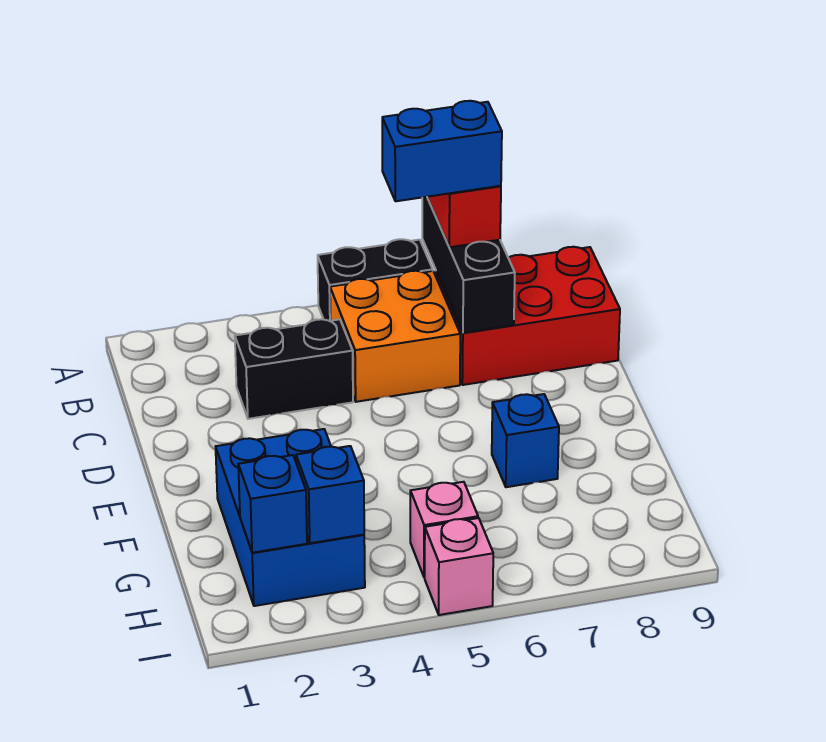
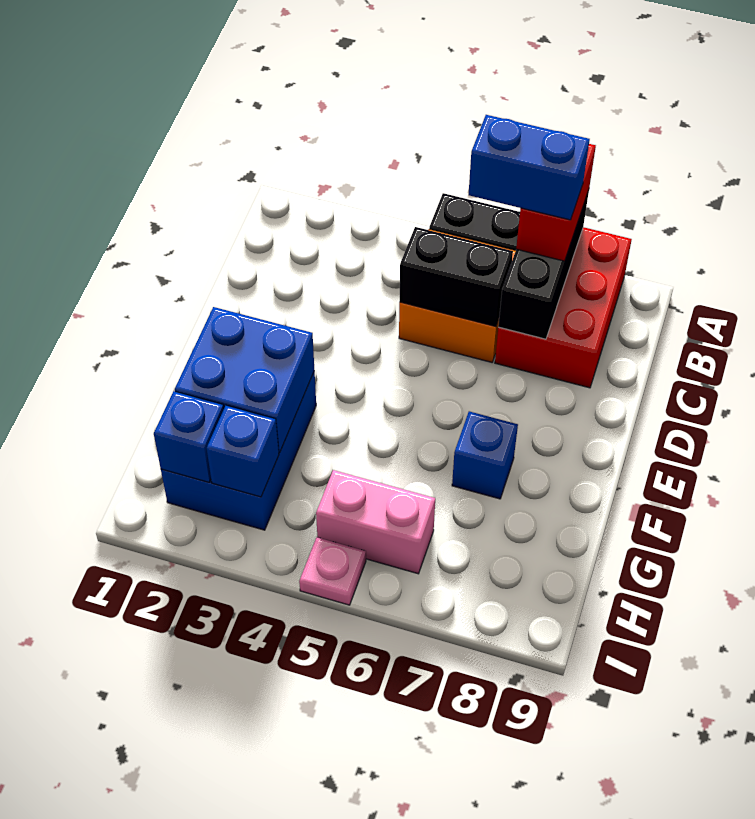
red brick B7:C9 level 1 -> red brick A7:C8 level 1
black brick C3:C4 level 1 -> black brick C5:C6 level 2
none -> blue brick F2:G3 level 2
pink brick H5 level 1 -> pink brick H5:H6 level 1
pink brick I5 level 1 -> pink plate I5 level 1

